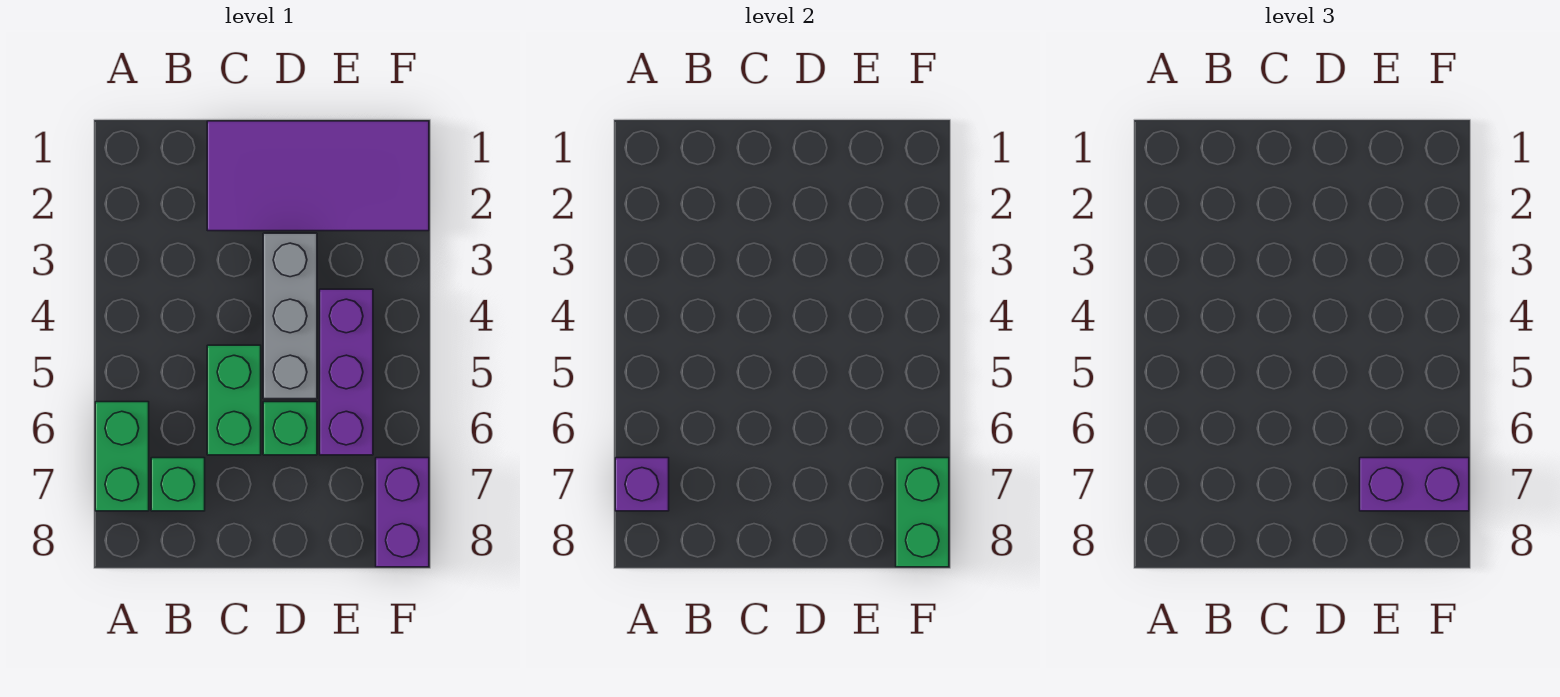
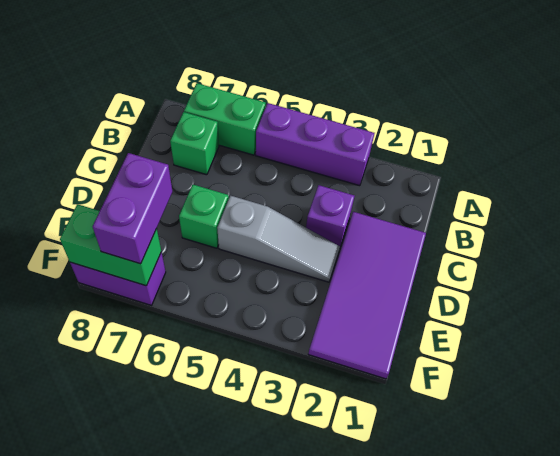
purple brick A7 level 2 -> purple brick C3 level 1
green brick C5:C6 level 1 -> none
grey brick D3:D5 level 1 -> grey slope D3:D5 level 1 top 5
purple brick E4:E6 level 1 -> purple brick A3:A5 level 1

